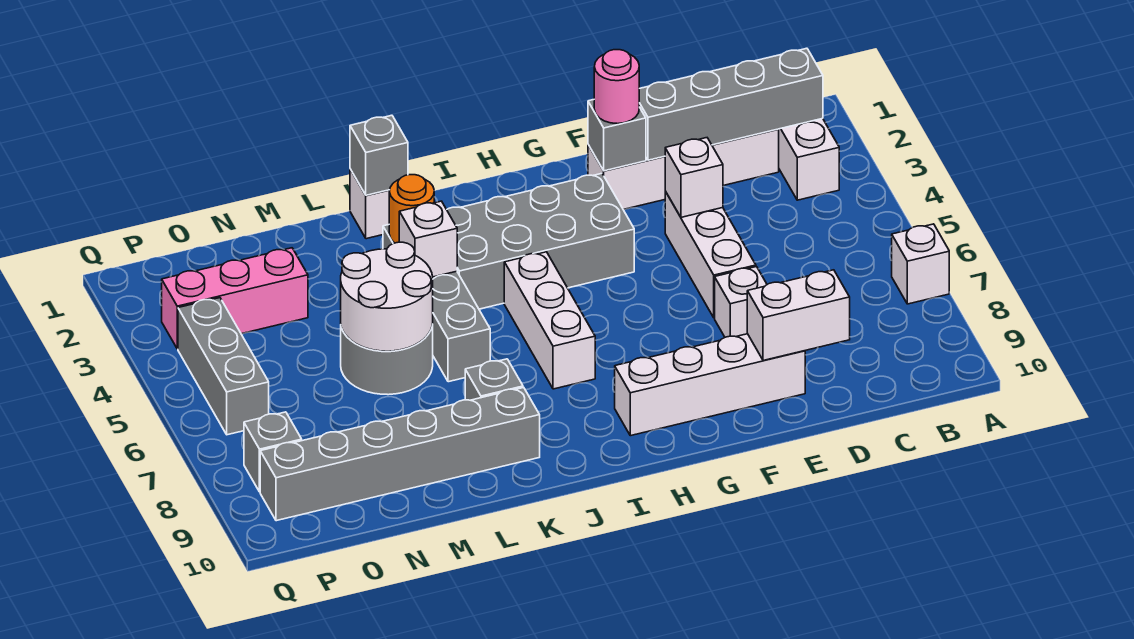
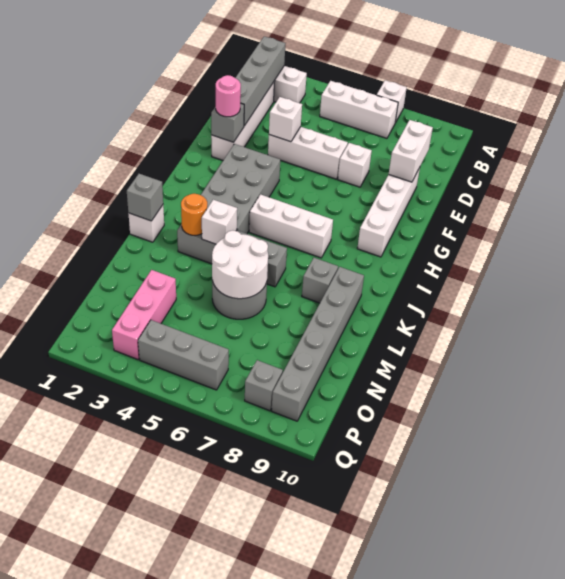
none -> white brick B5:B7 level 1

